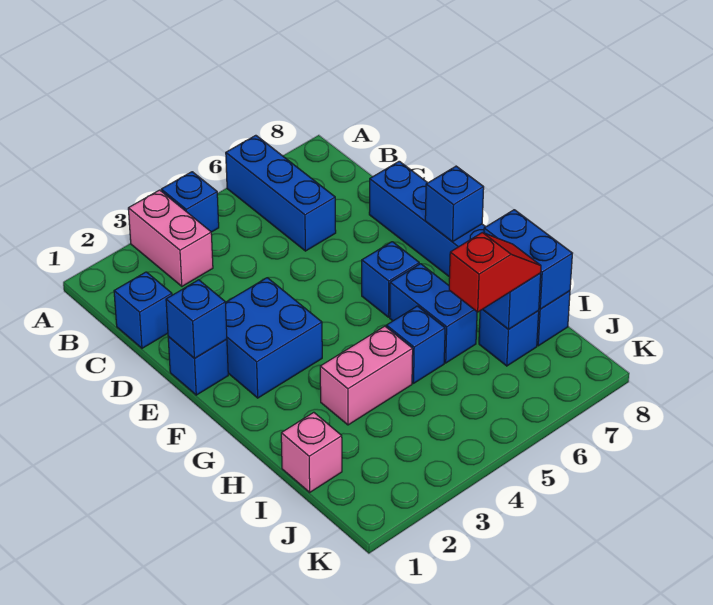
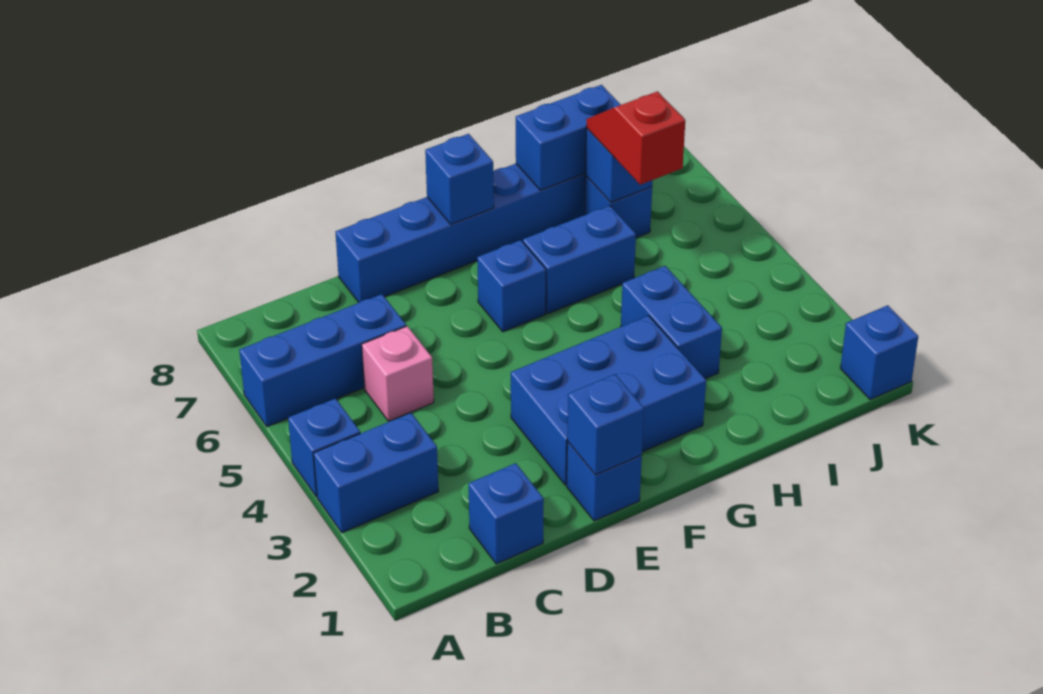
pink brick A3:B3 level 1 -> blue brick A3:B3 level 1
blue brick E2:F3 level 1 -> blue brick E2:G3 level 1
pink brick H3:H4 level 1 -> blue brick H3:H4 level 1
blue brick H5 level 1 -> blue brick K1 level 1
pink brick I1 level 1 -> pink brick C5 level 1

